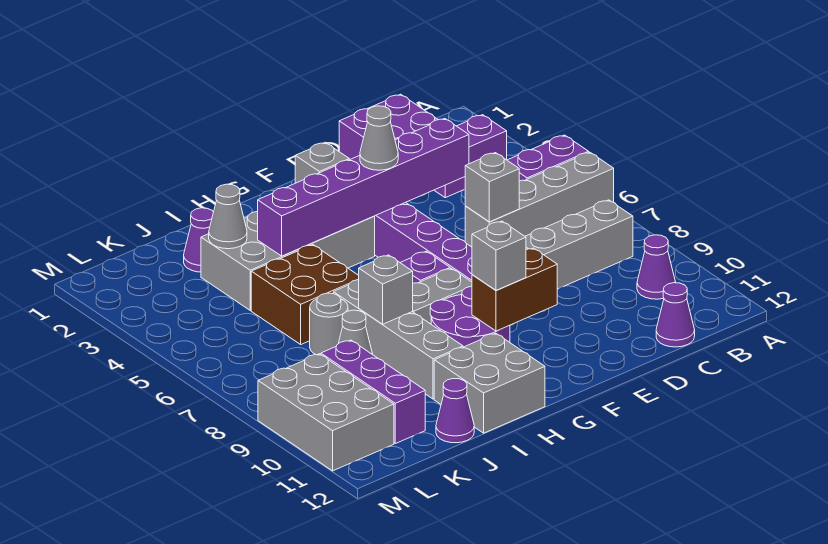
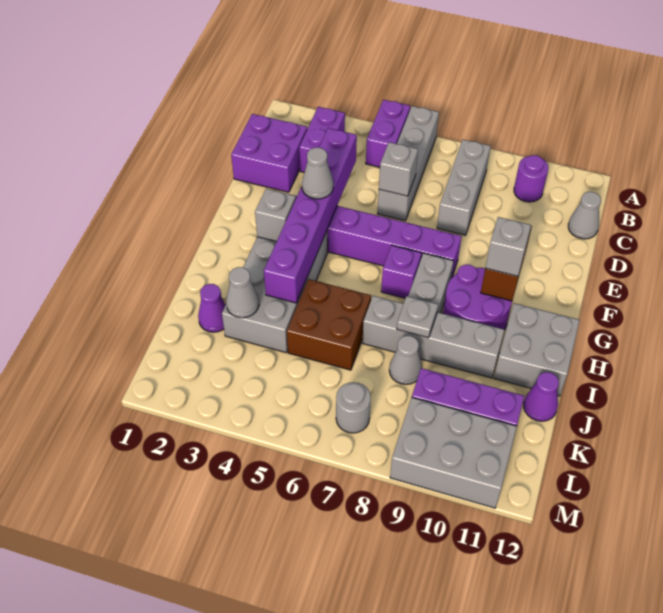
purple cone B10 level 1 -> purple round brick B10 level 1
purple cone C12 level 1 -> grey cone C12 level 1
grey brick I8 level 2 -> grey plate I8 level 2
grey round brick J7 level 1 -> grey round brick L7 level 1

